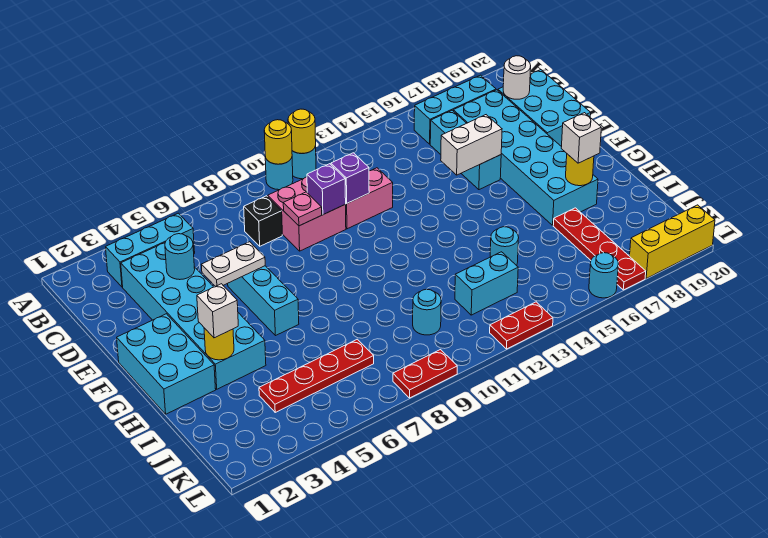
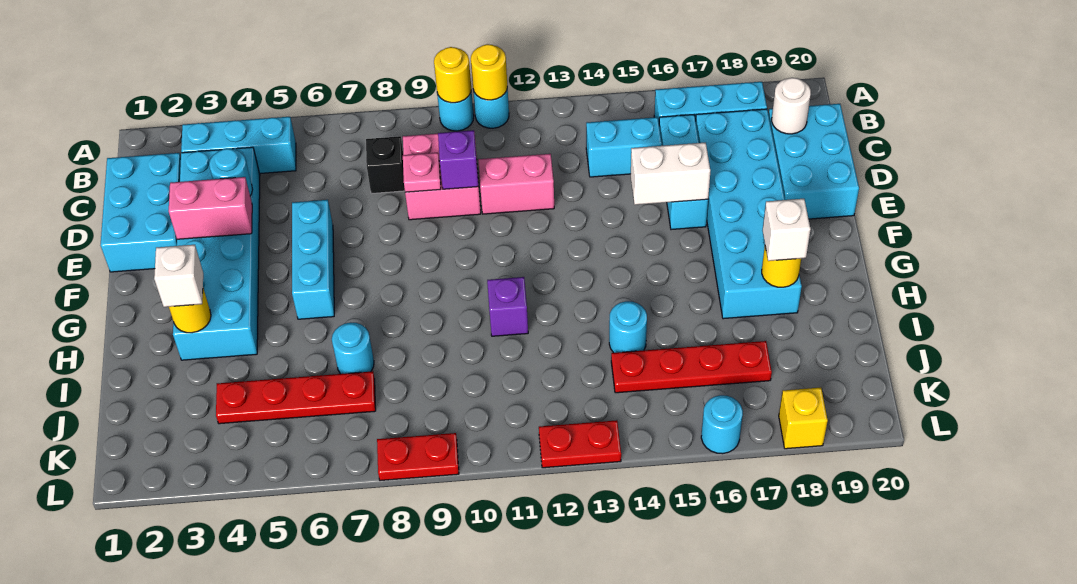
purple brick D11 level 2 -> purple brick H11 level 1
none -> pink brick E3:E4 level 2
white plate E5:E6 level 2 -> none
cyan brick F1:H2 level 1 -> cyan brick C1:E2 level 1
red plate I17:L17 level 1 -> red plate J14:J17 level 1
cyan round brick J10 level 1 -> cyan round brick I7 level 1
cyan brick J12:J13 level 1 -> cyan brick C14:C15 level 1
yellow brick L18:L20 level 1 -> yellow brick L18 level 1

